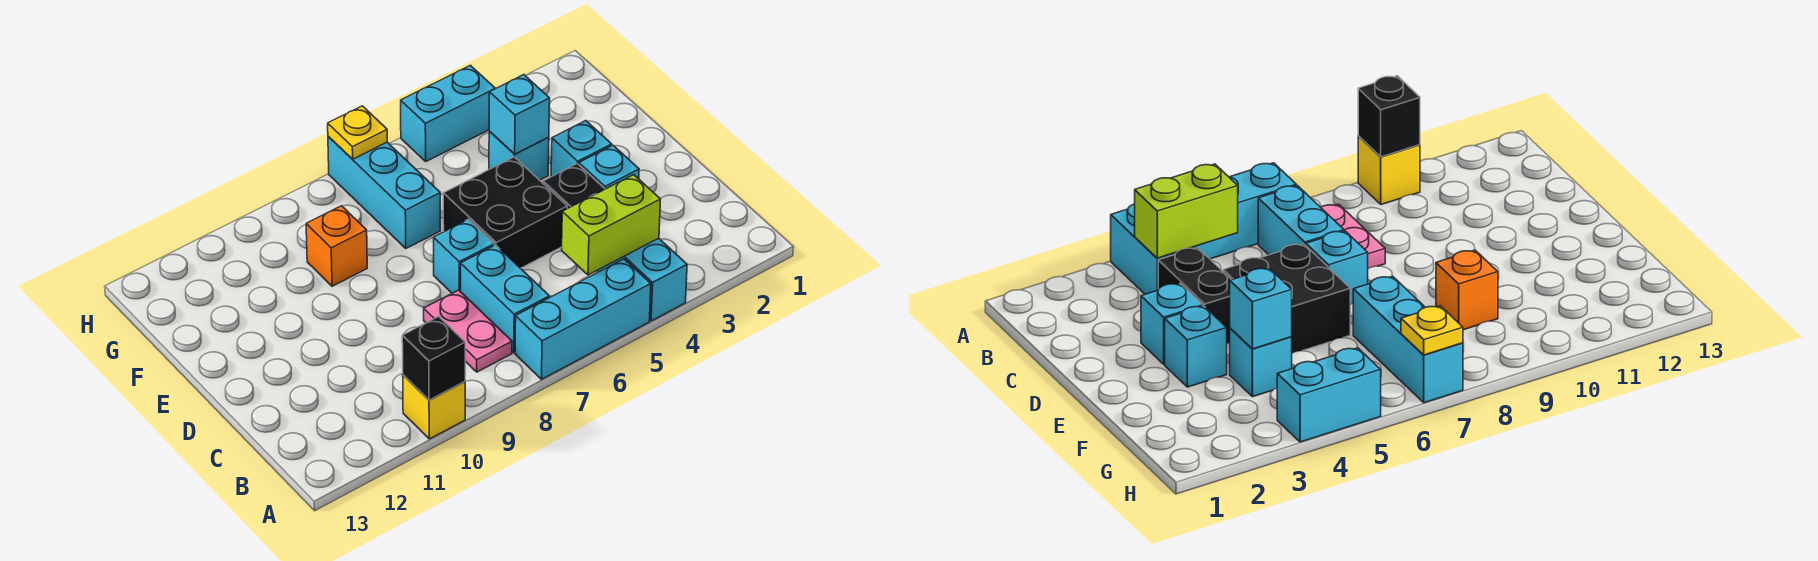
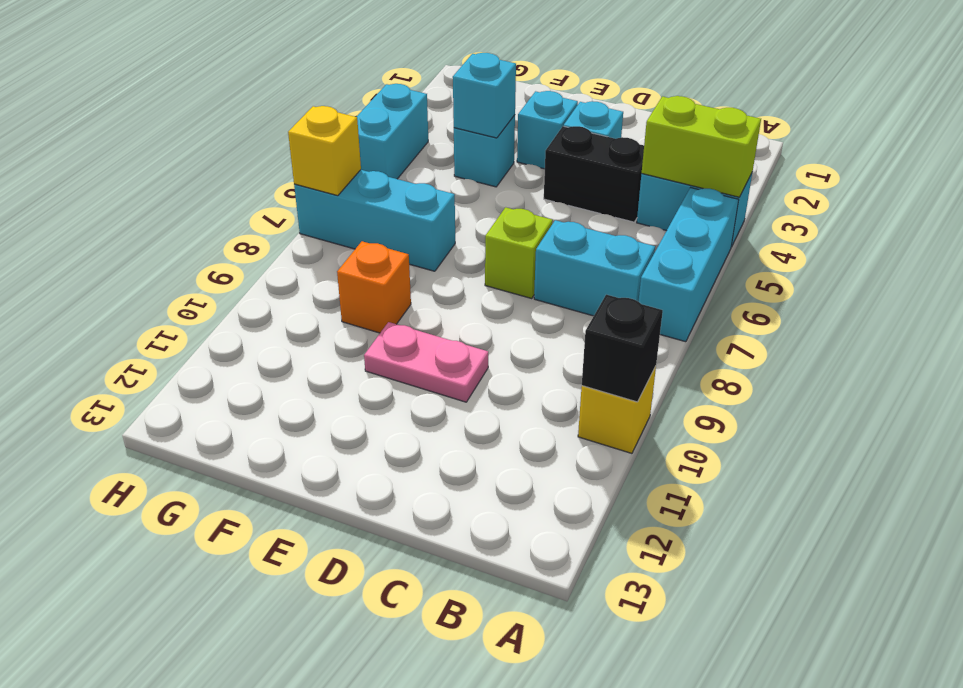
lime brick B4:B5 level 2 -> lime brick A4:B4 level 2
pink plate B8:C8 level 1 -> pink plate D10:E10 level 1
black brick D5:E6 level 1 -> none
cyan brick D7 level 1 -> lime brick D7 level 1
yellow plate H7 level 2 -> yellow brick H7 level 2

